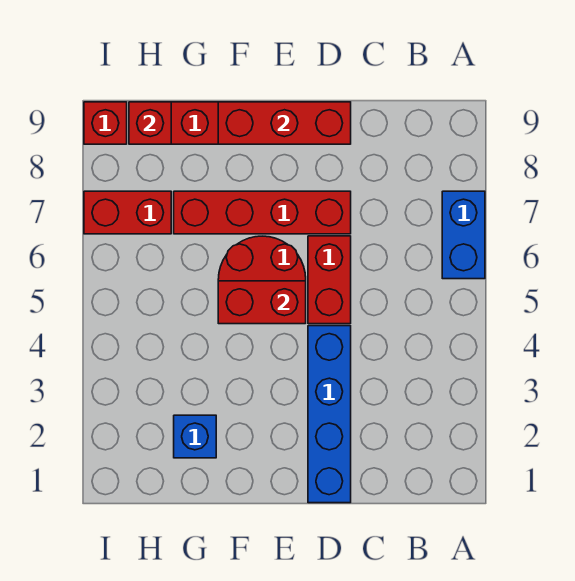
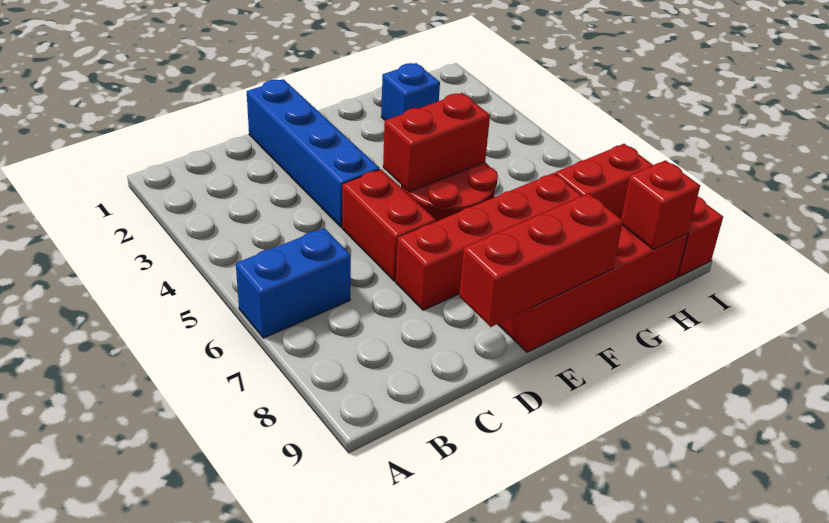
blue brick A6:A7 level 1 -> blue brick A6:B6 level 1

